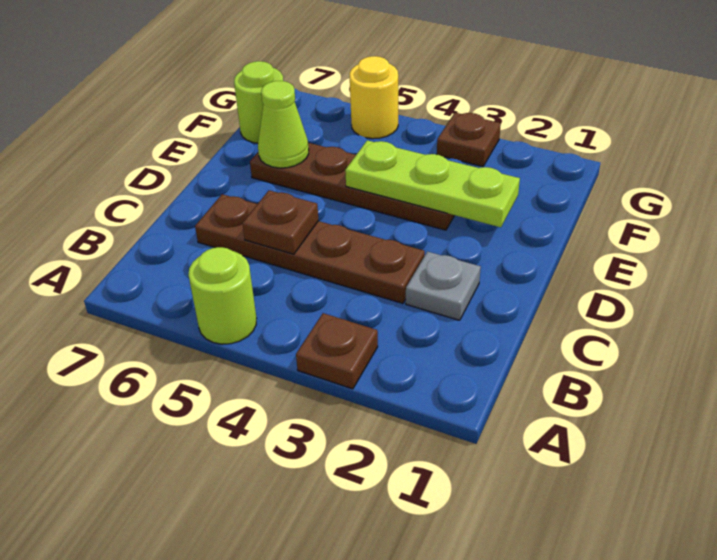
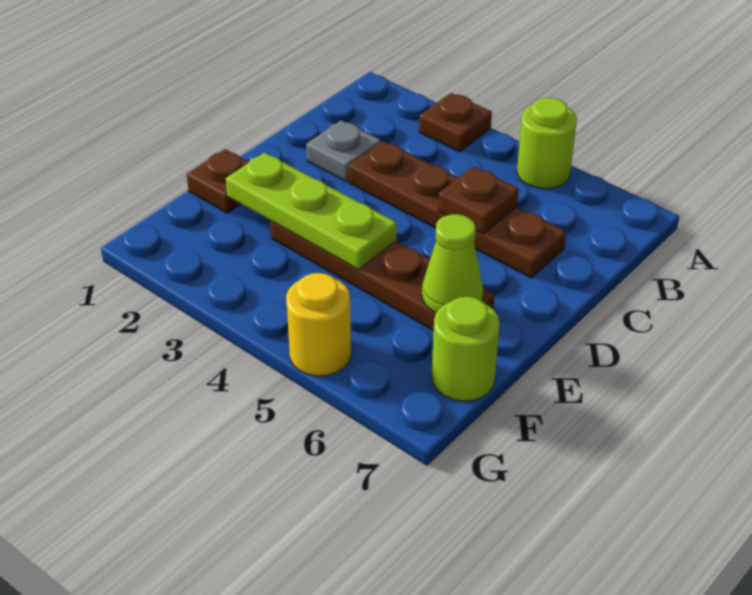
brown plate G3 level 1 -> brown plate E1 level 1

